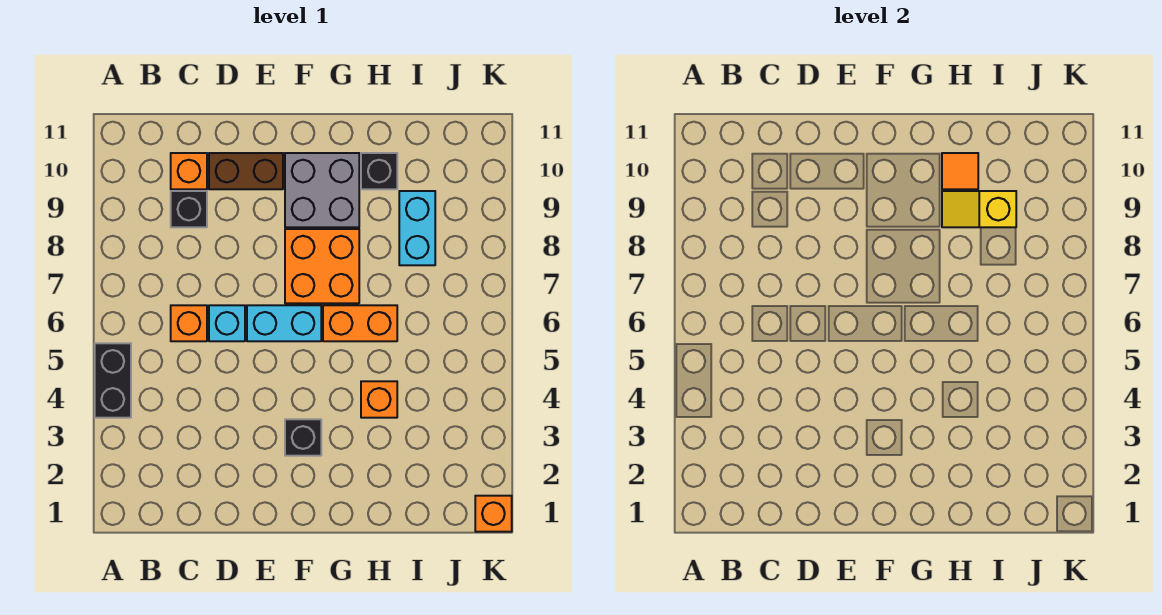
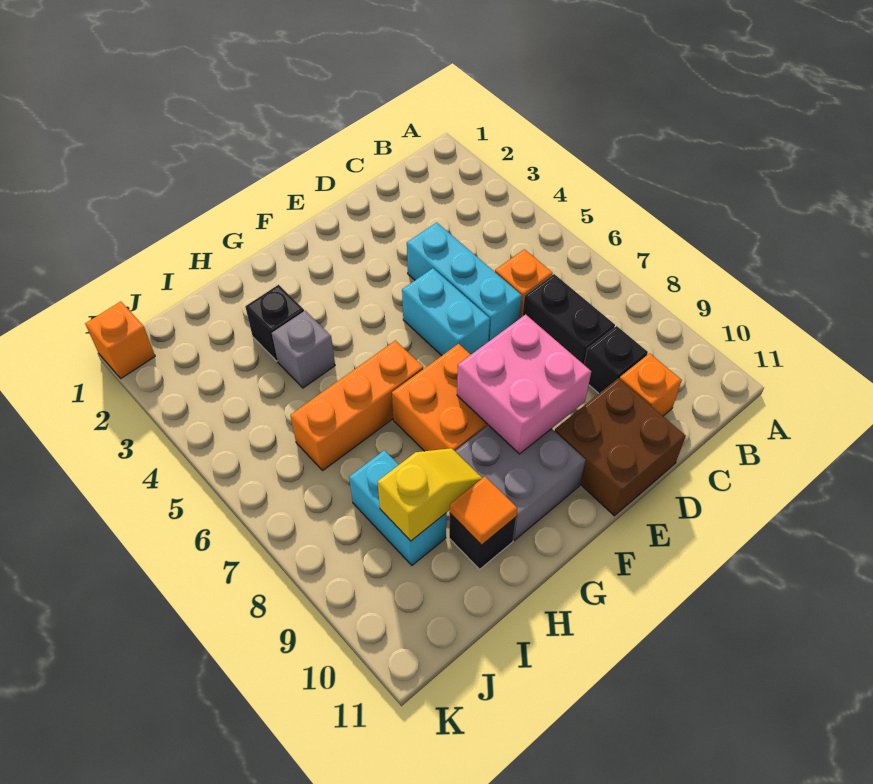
black brick A4:A5 level 1 -> black brick C7:C8 level 1
cyan brick D6 level 1 -> cyan brick D4:D6 level 1
brown brick D10:E10 level 1 -> brown brick D10:E11 level 1
cyan brick E6:F6 level 1 -> cyan brick E5:E6 level 1
none -> pink brick E8:F9 level 2
black brick F3 level 1 -> black brick H3 level 1
orange brick G6:H6 level 1 -> orange brick G6:I6 level 1
orange brick H4 level 1 -> grey brick H4 level 1

